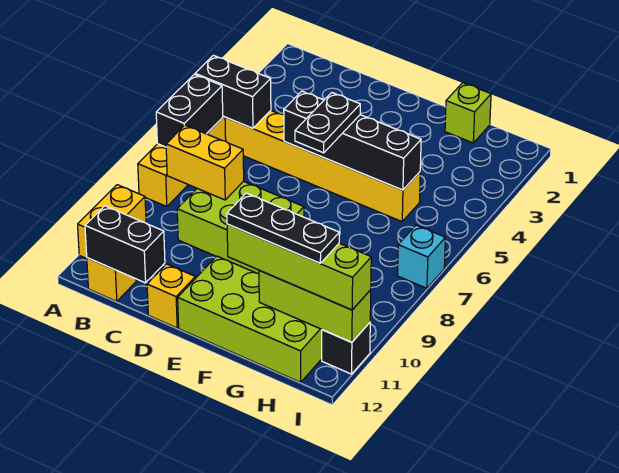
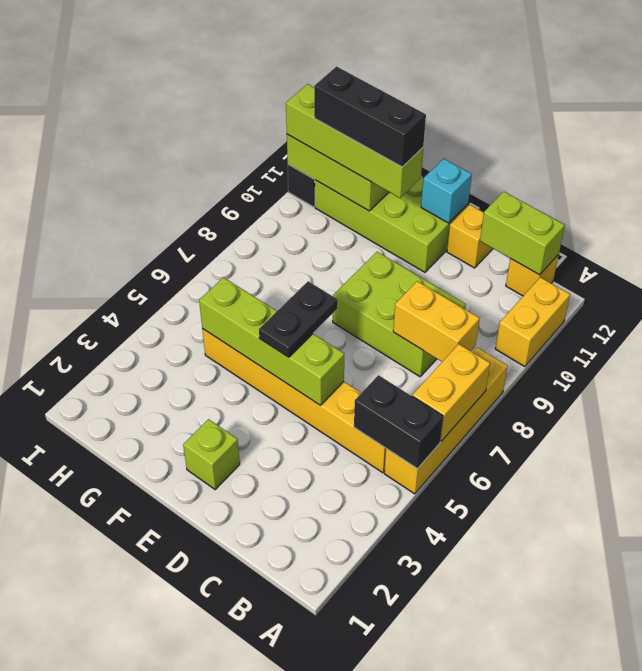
black brick A6:A7 level 2 -> yellow brick A6:A7 level 2
black brick B12:C12 level 2 -> lime brick B12:C12 level 2
black brick D5:G5 level 2 -> lime brick D5:G5 level 2
black plate F11:H11 level 4 -> black brick F11:H11 level 4
lime brick G1 level 1 -> lime brick E2 level 1
cyan brick I7 level 1 -> cyan brick E12 level 2

